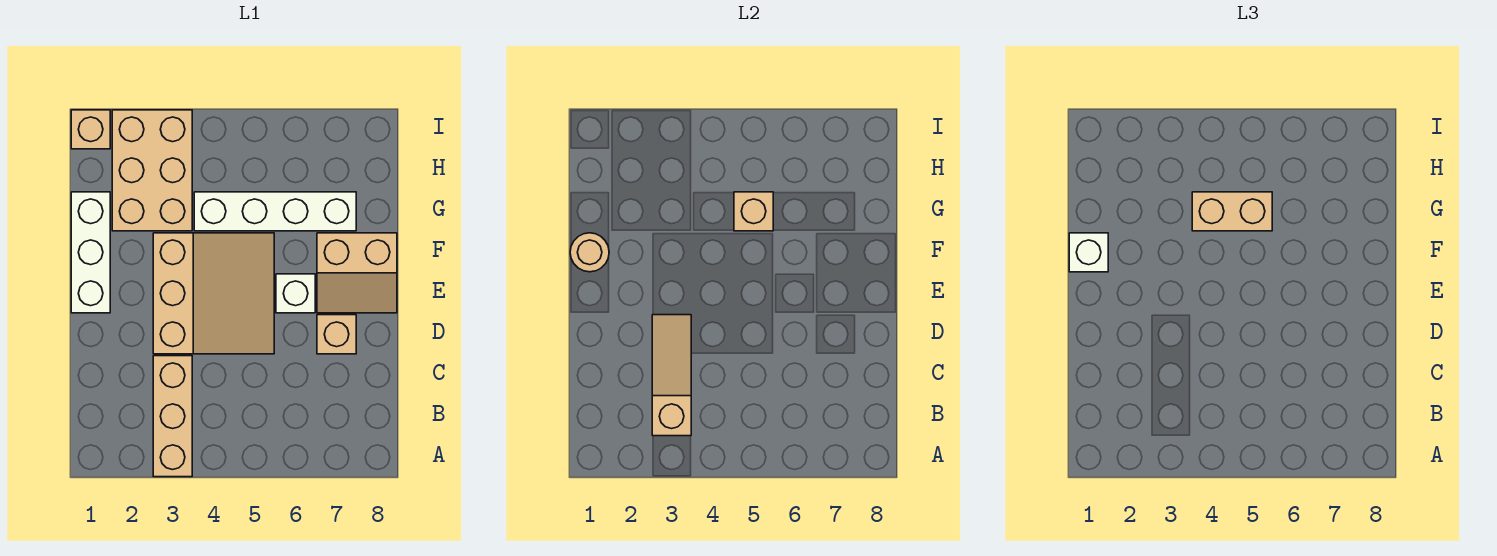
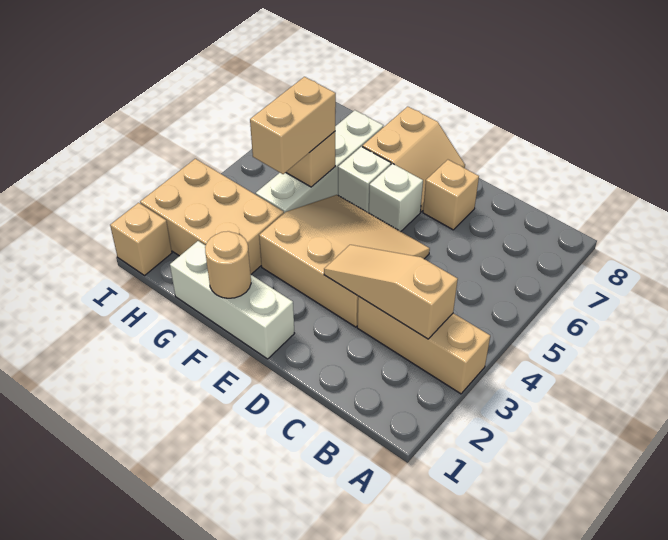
white brick F1 level 3 -> white brick F6 level 1

